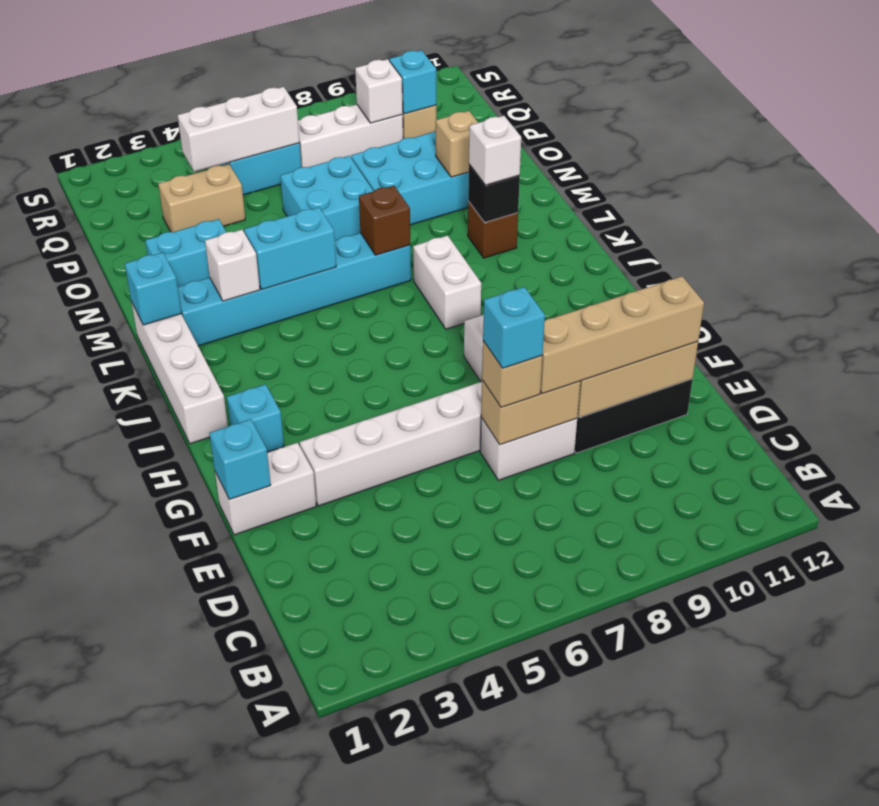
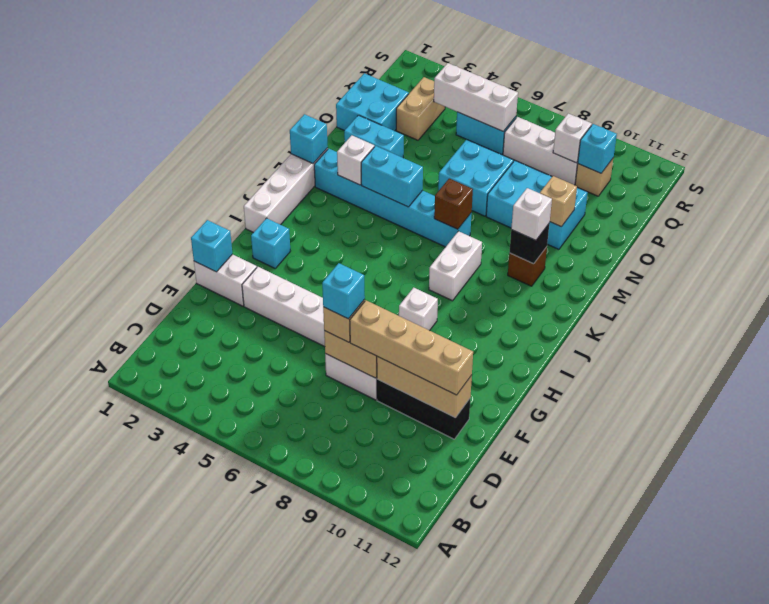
none -> cyan brick O1:P2 level 1
tan brick P3:P4 level 1 -> tan brick P3:Q3 level 1

